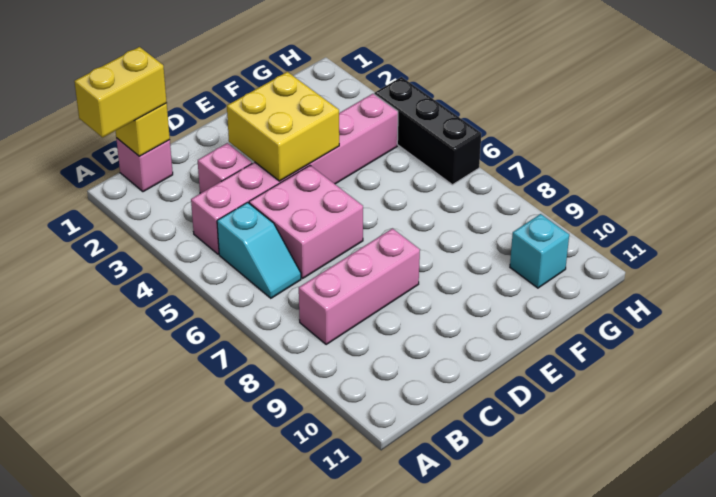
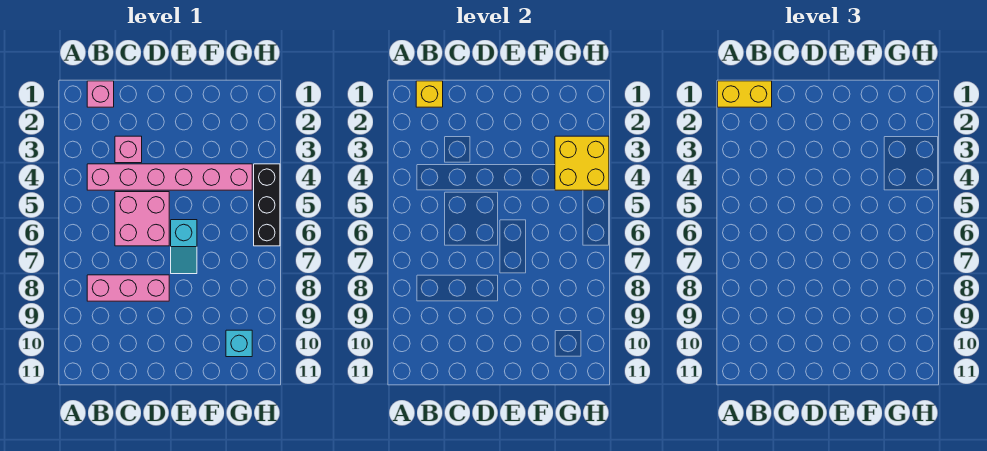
cyan slope B5:B6 level 1 top 5 -> cyan slope E6:E7 level 1 top 6
yellow brick D3:E4 level 2 -> yellow brick G3:H4 level 2

